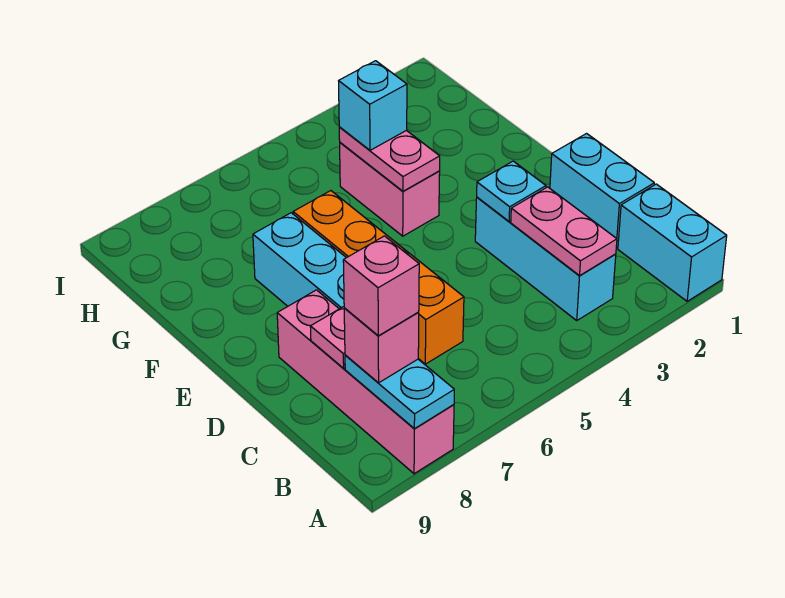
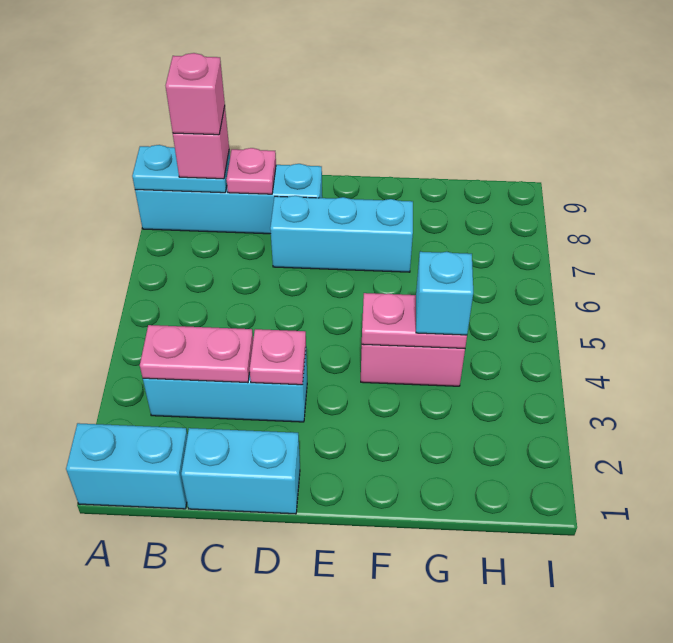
pink brick A8:D8 level 1 -> cyan brick A8:D8 level 1
orange brick C6:F6 level 1 -> none
cyan plate D3 level 2 -> pink plate D3 level 2

